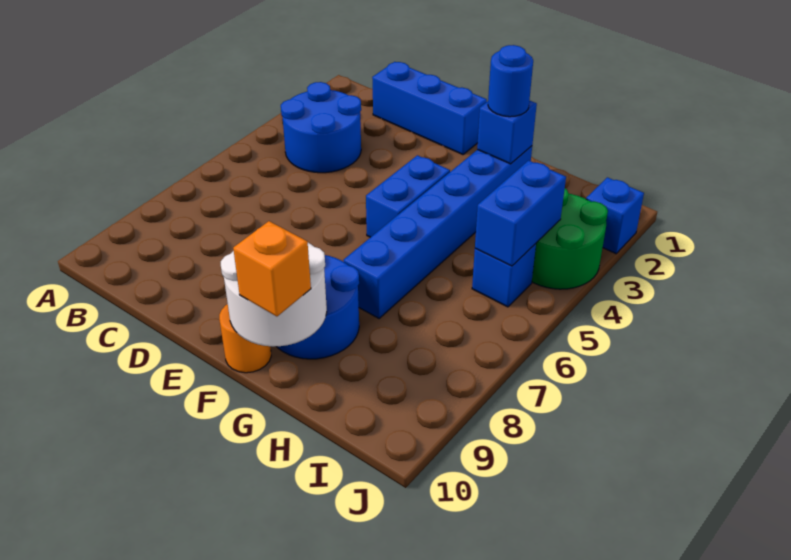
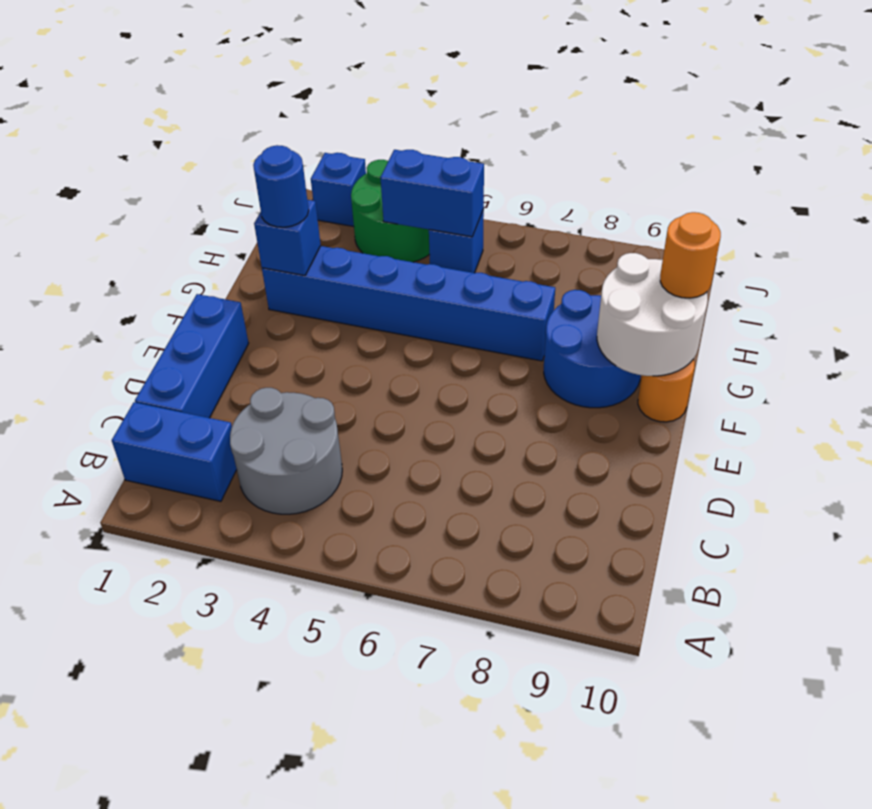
blue round brick B3:C4 level 1 -> grey round brick B3:C4 level 1
blue brick F4:F5 level 1 -> blue brick B1:B2 level 1
orange brick G10 level 3 -> orange round brick G10 level 3

